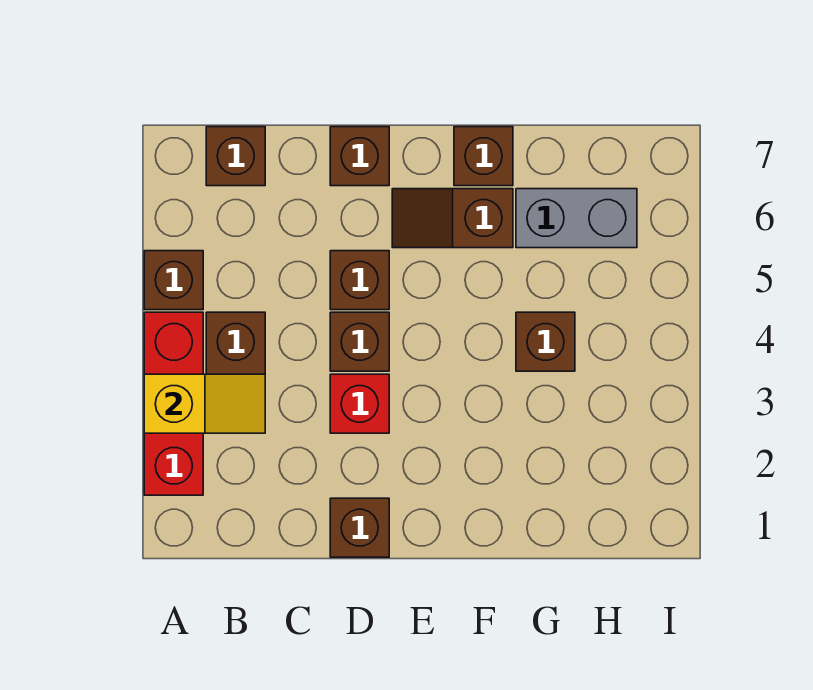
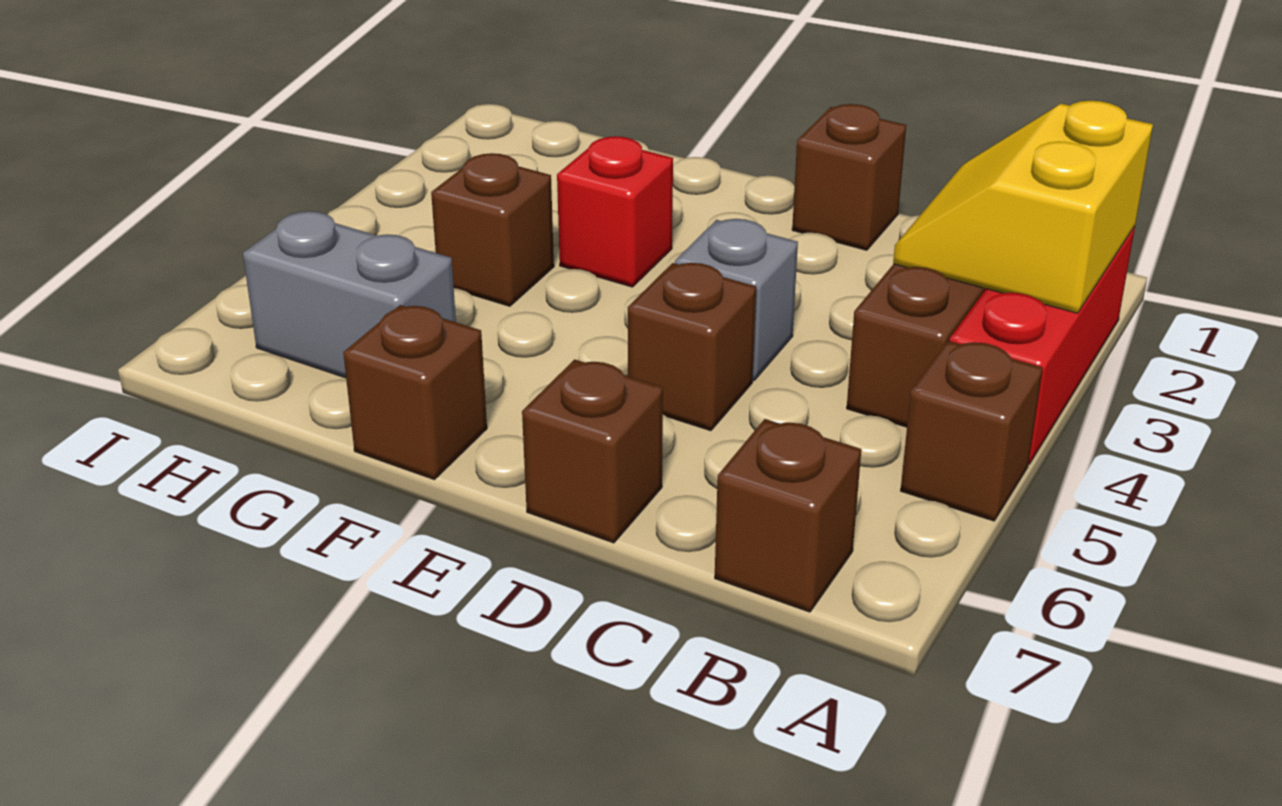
yellow slope A3:B3 level 2 top A -> yellow slope A2:B3 level 2 top A
red brick D3 level 1 -> red brick F3 level 1
brown brick D4 level 1 -> grey brick D4 level 1
brown slope E6:F6 level 1 top F -> none

